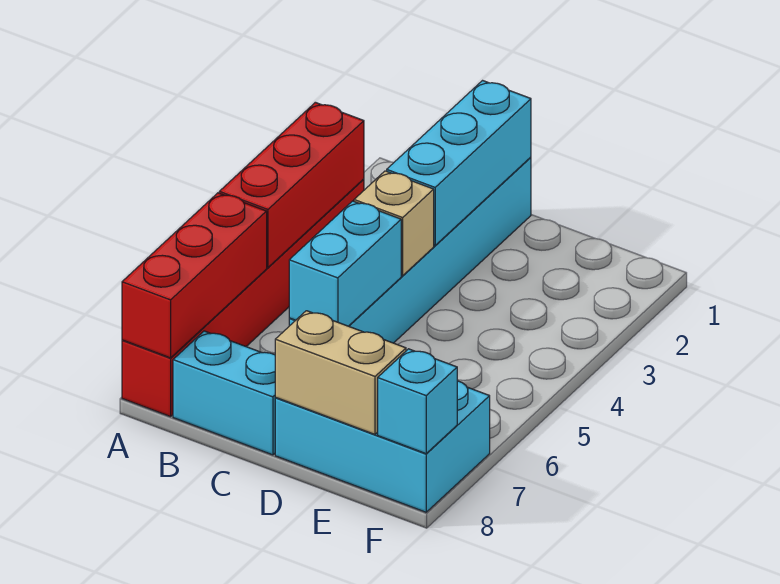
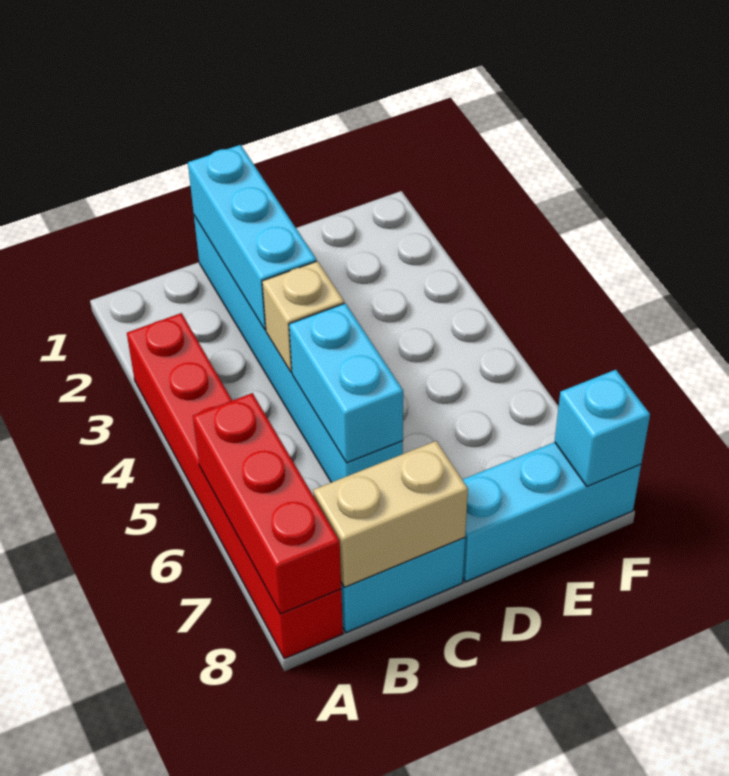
red brick A3:A5 level 2 -> none
cyan brick D7:F8 level 1 -> cyan brick D8:F8 level 1
tan brick D8:E8 level 2 -> tan brick B8:C8 level 2

